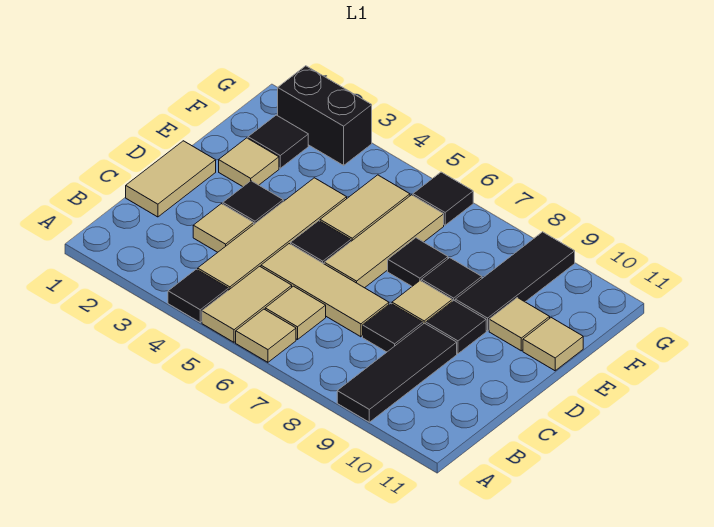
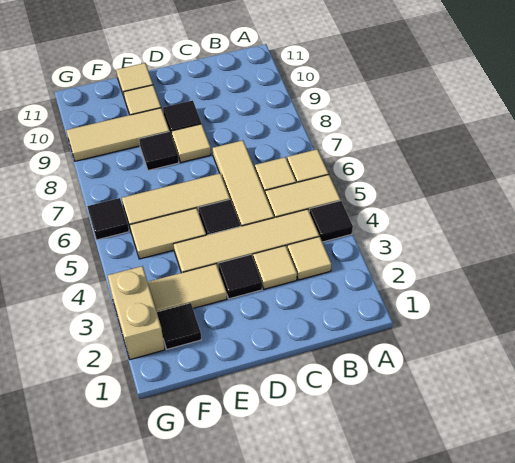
black tile A9:C9 level 1 -> none
tan tile C1:D1 level 1 -> tan tile E3:F3 level 1
black tile C8 level 1 -> none
tan tile E2 level 1 -> tan tile B3 level 1
black tile E7 level 1 -> none
black tile E9:G9 level 1 -> tan tile E9:G9 level 1
black brick G2:G3 level 1 -> tan brick G2:G3 level 1

